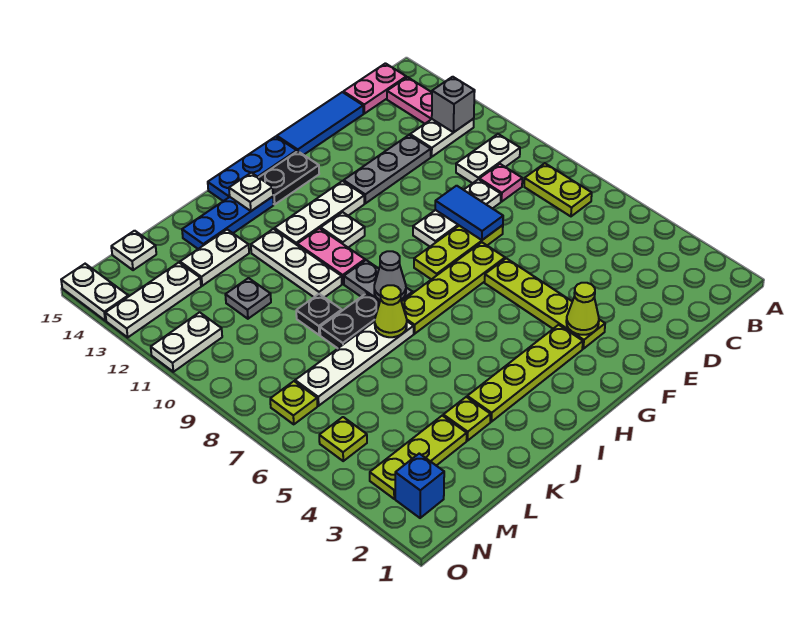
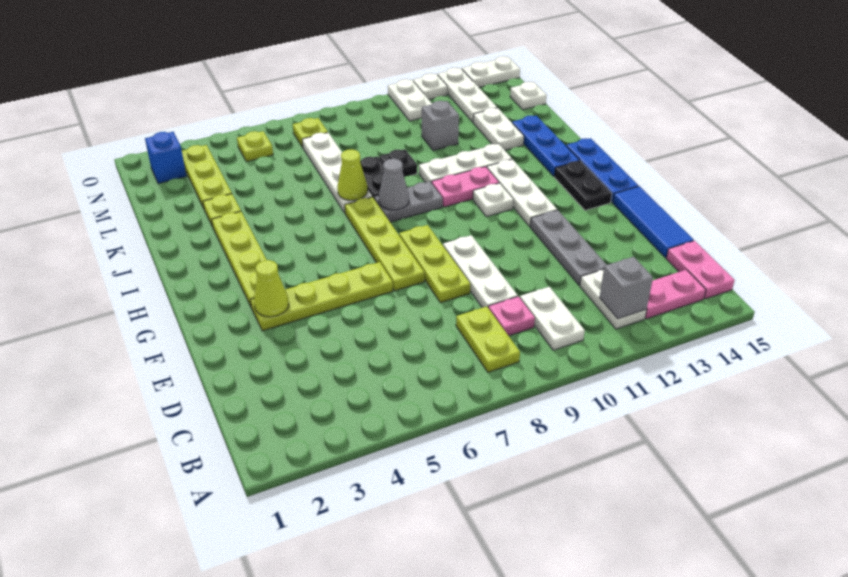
lime plate B7:B8 level 1 -> lime plate B8:C8 level 1
blue tile E8:E9 level 2 -> none
white plate I14 level 2 -> white plate O12 level 1
grey plate L11 level 1 -> grey brick L11 level 1

